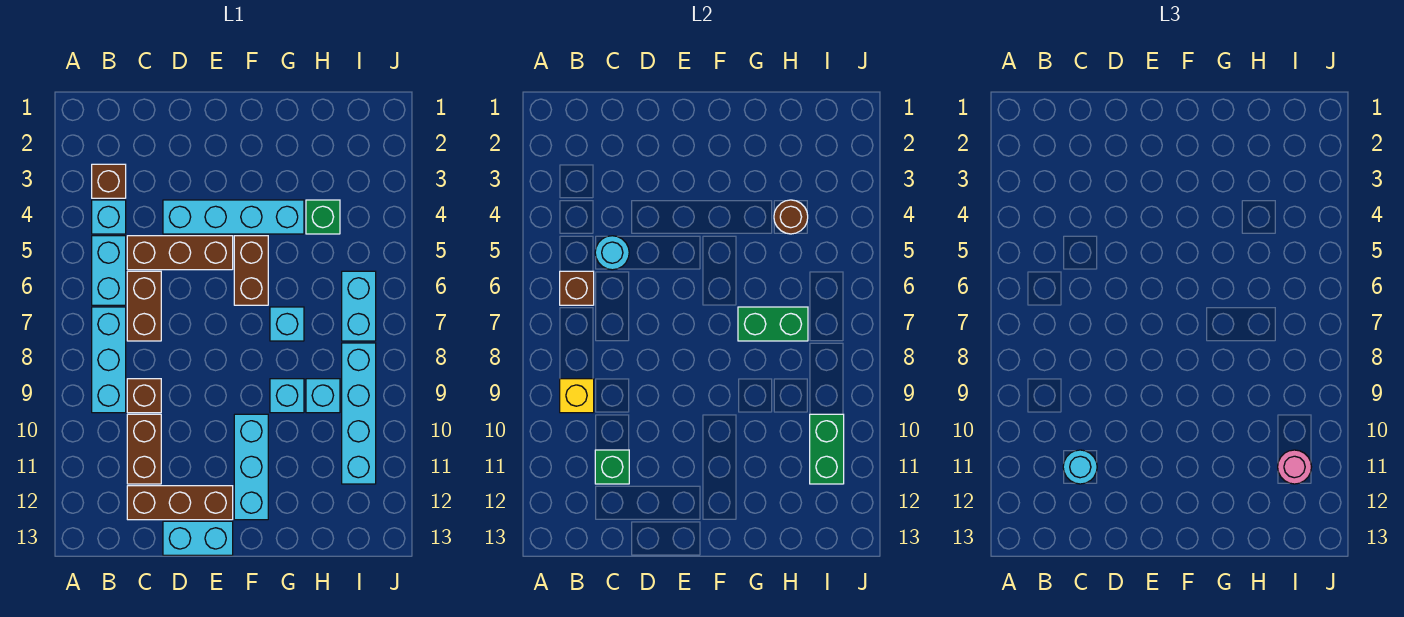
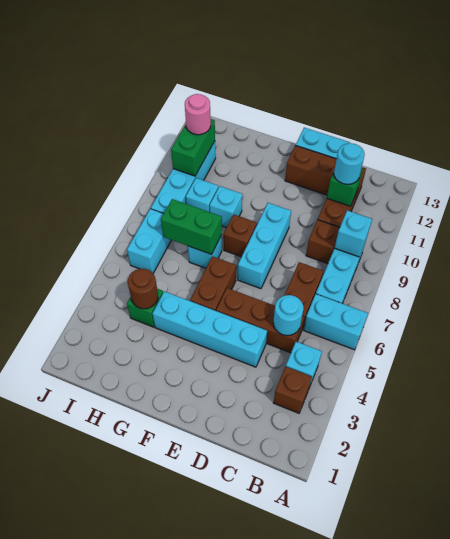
cyan brick B5:B6 level 1 -> cyan brick A6:B6 level 1
brown brick B6 level 2 -> brown brick F8 level 1
yellow brick B9 level 2 -> cyan brick B9 level 2
cyan brick F10:F12 level 1 -> cyan brick E7:E9 level 1

